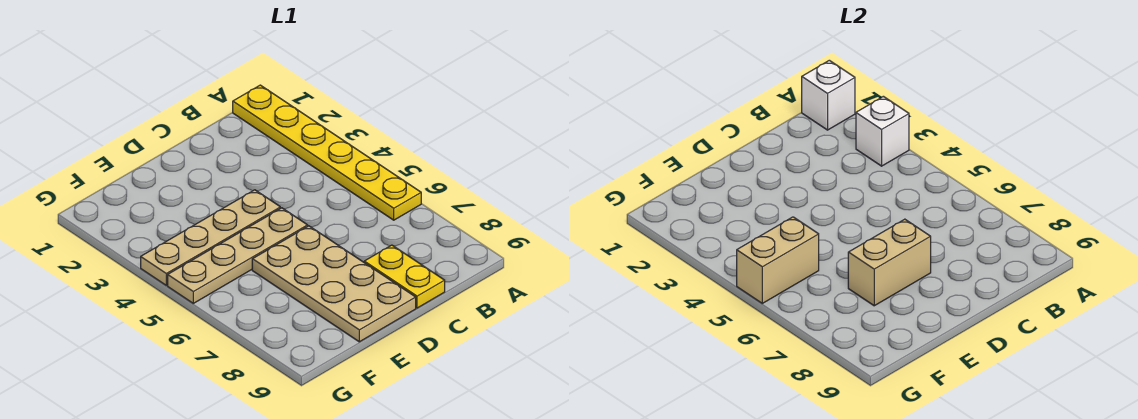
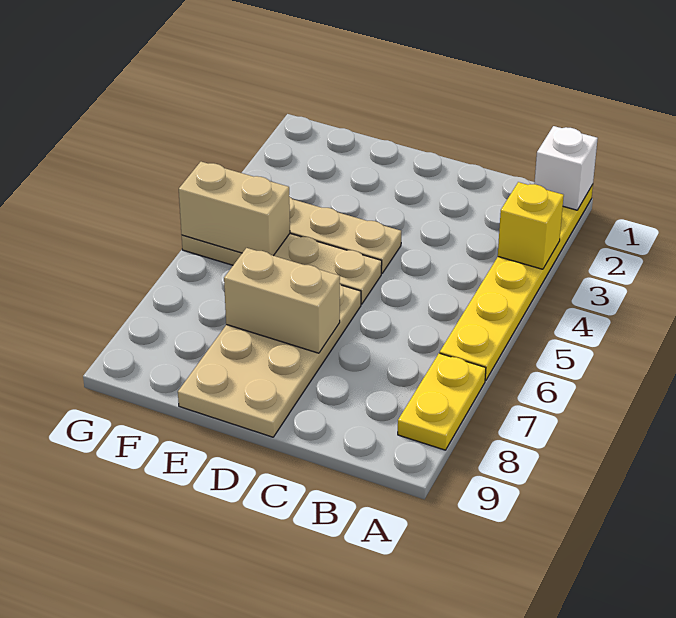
white brick A3 level 2 -> yellow brick A3 level 2
yellow plate C8:C9 level 1 -> yellow plate A7:A8 level 1

